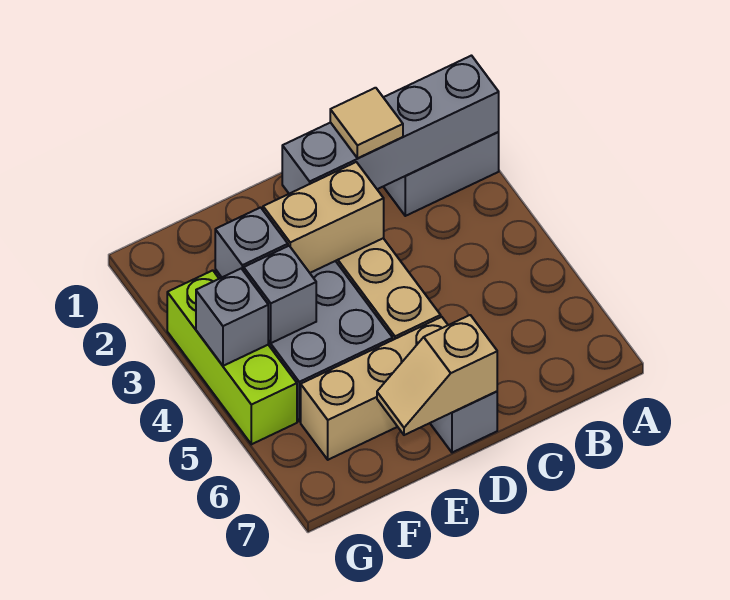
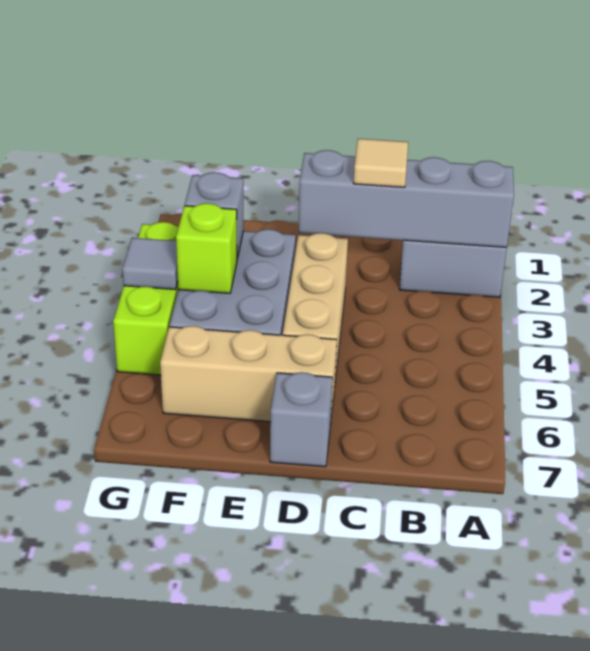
tan brick D3:E3 level 2 -> none
tan slope D7:E7 level 2 top D -> none
grey brick F4 level 2 -> lime brick F4 level 2
grey brick G4 level 2 -> grey tile G4 level 2

